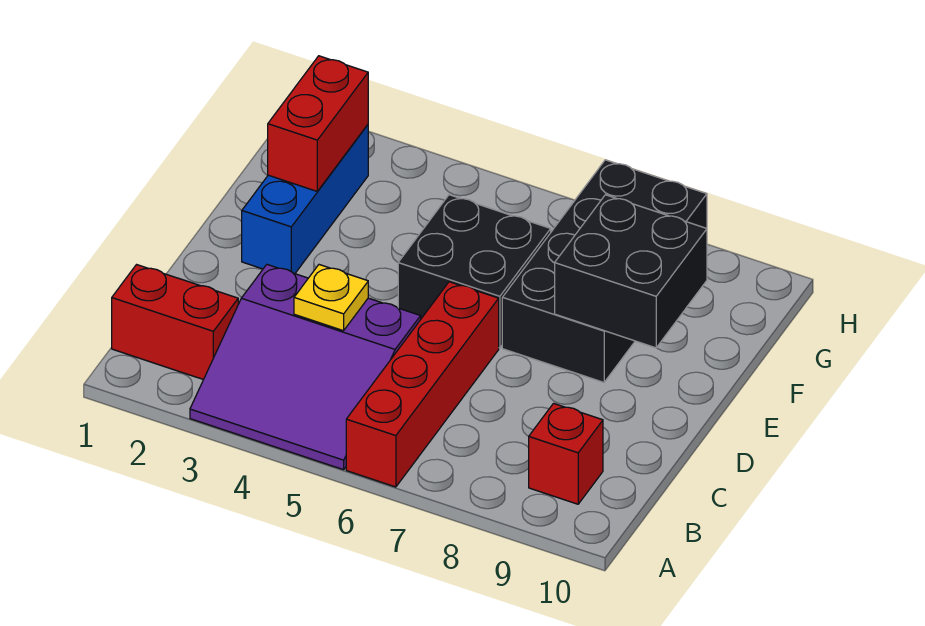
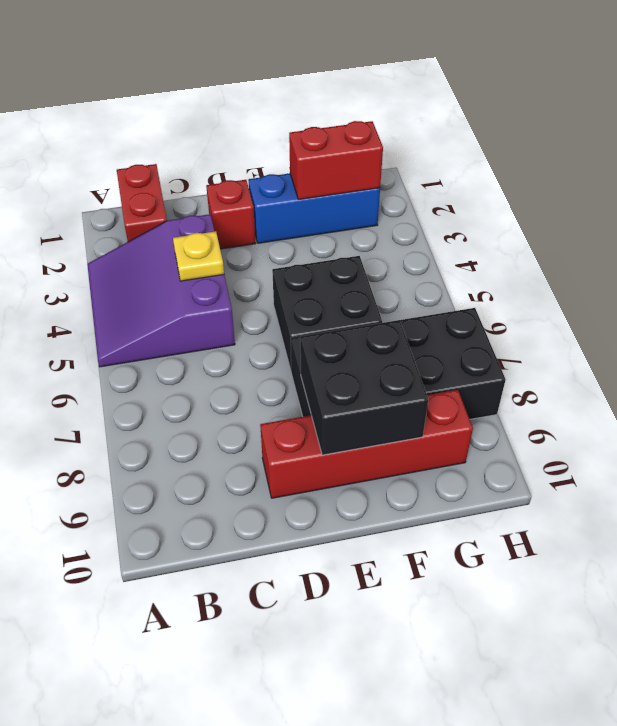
red brick A6:D6 level 1 -> red brick D9:G9 level 1
red brick B9 level 1 -> red brick D2 level 1

